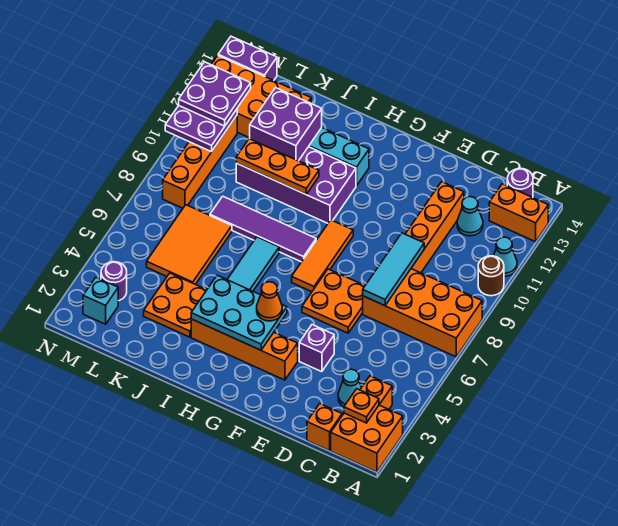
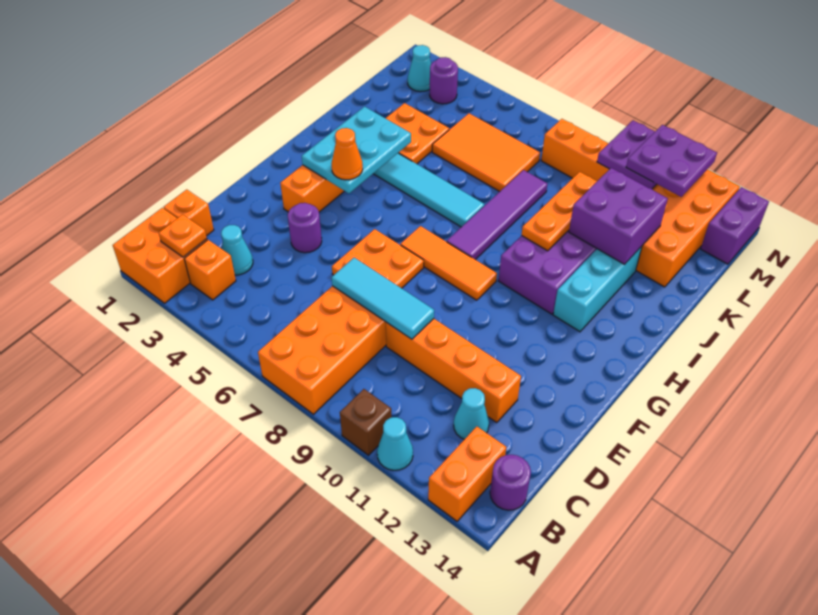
brown round brick A10 level 1 -> brown brick A10 level 1
purple brick E4 level 1 -> purple round brick E4 level 1
cyan brick M2 level 1 -> cyan cone M2 level 1

